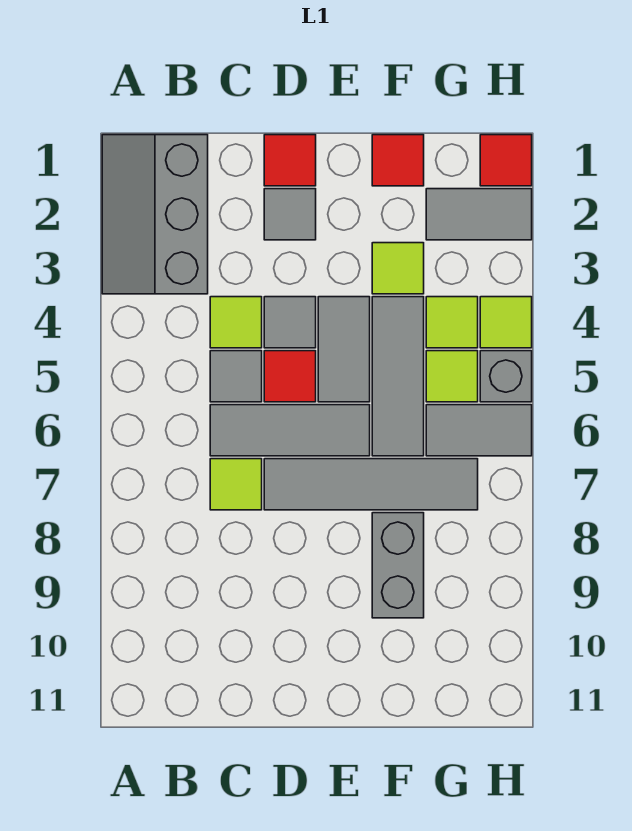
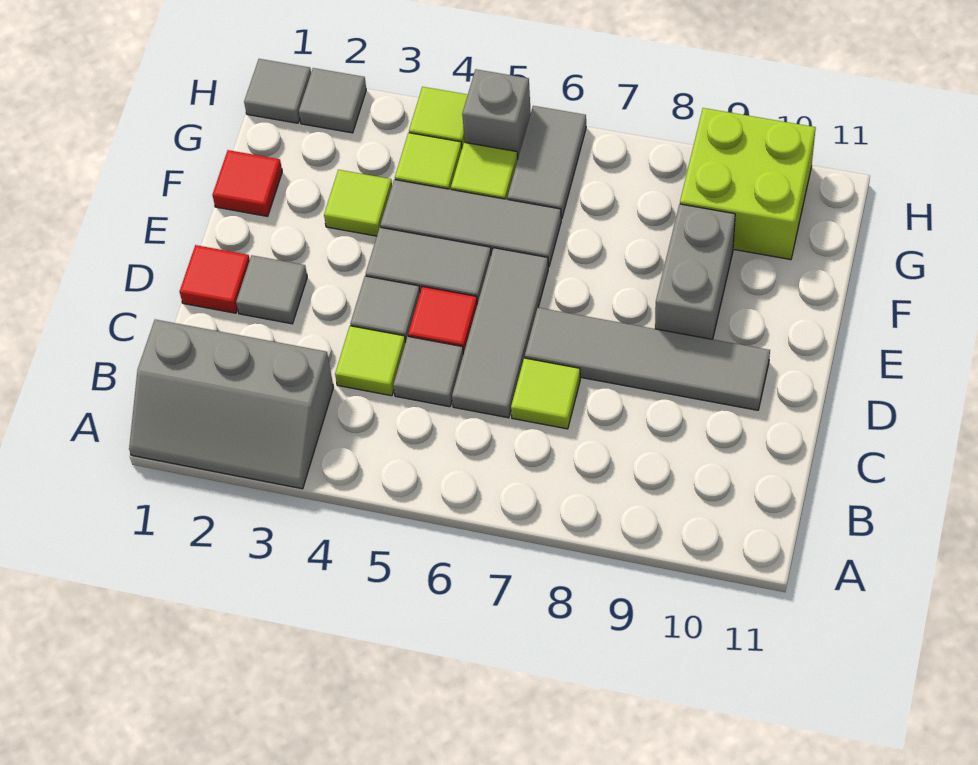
grey tile D7:G7 level 1 -> grey tile D7:D10 level 1
grey brick F8:F9 level 1 -> grey brick E9:F9 level 1
grey tile G2:H2 level 1 -> grey tile H2 level 1
none -> lime brick G9:H10 level 1
red tile H1 level 1 -> grey tile H1 level 1

